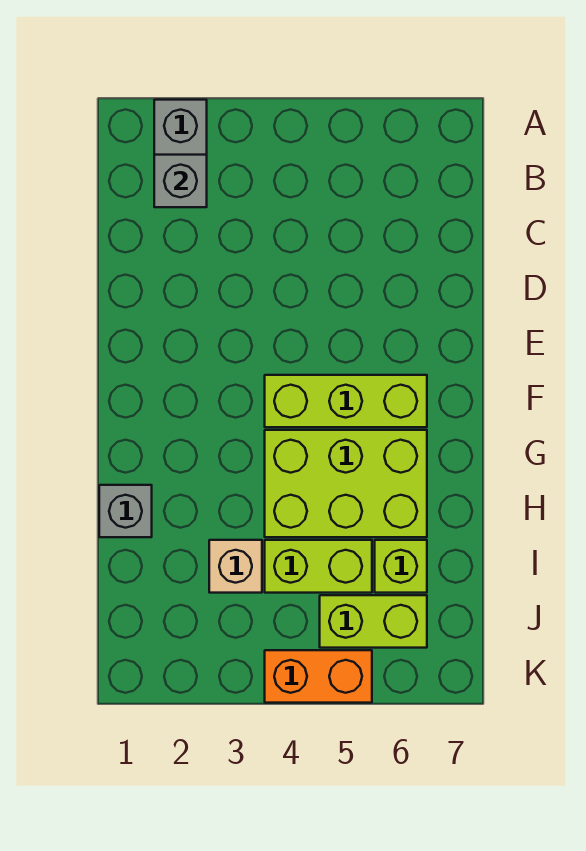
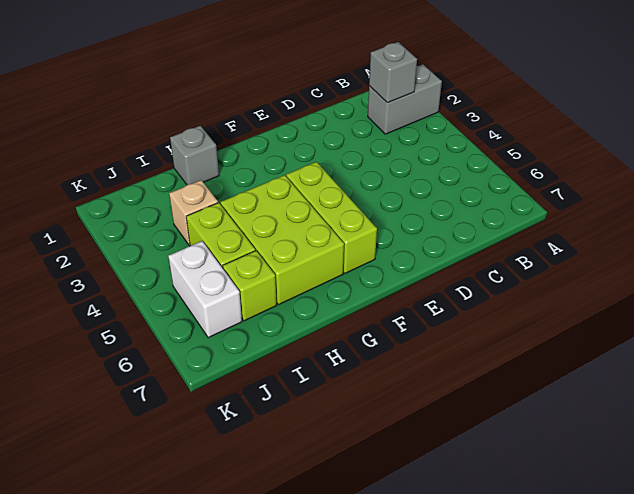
lime brick J5:J6 level 1 -> white brick J5:J6 level 1
orange brick K4:K5 level 1 -> none

